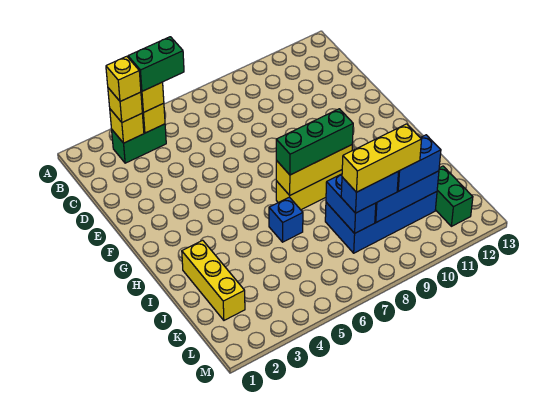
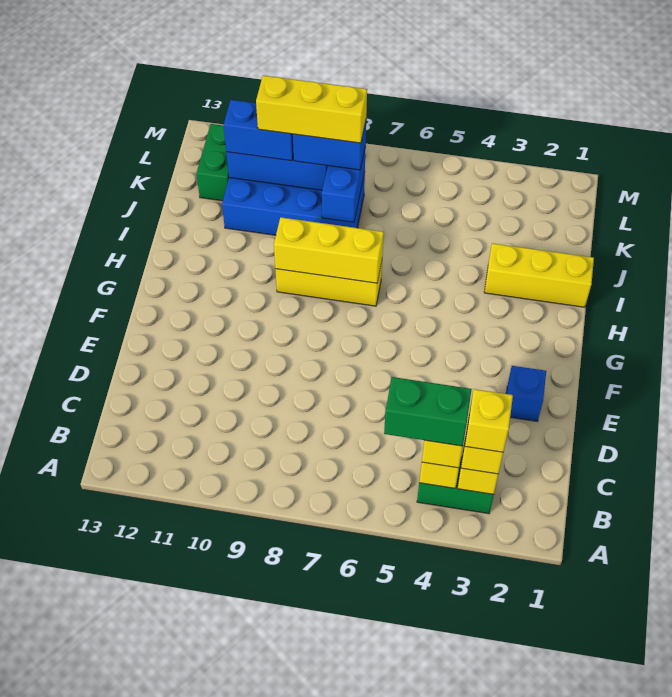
green brick H7:H9 level 3 -> none
yellow brick I2:K2 level 1 -> yellow brick I1:I3 level 1
blue brick I6 level 1 -> blue brick E2 level 1

